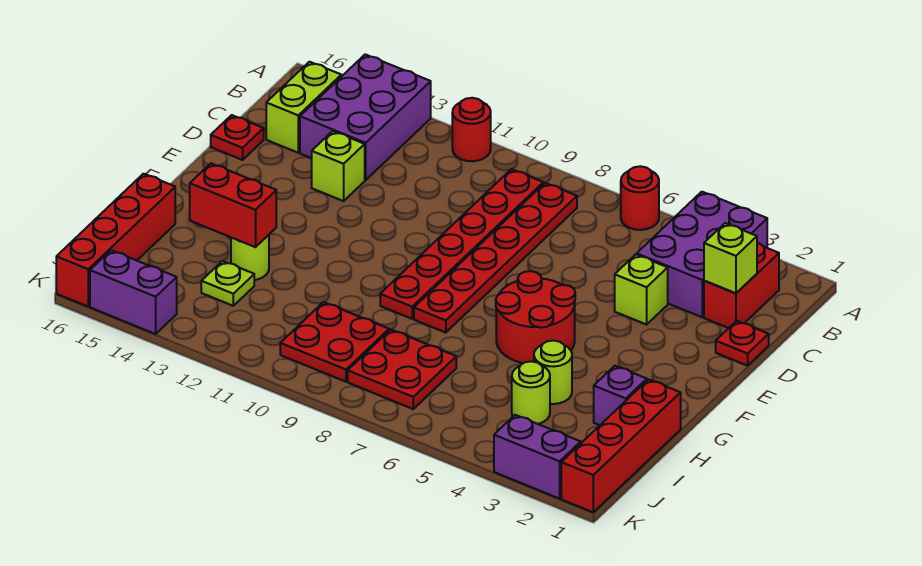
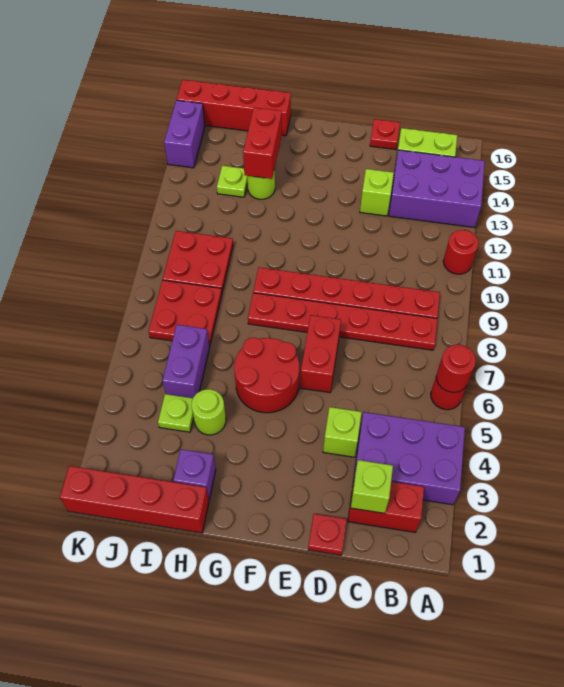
none -> red round brick A6 level 2
none -> red brick E6:E7 level 1
lime round brick I4 level 1 -> lime plate I4 level 1
purple brick K2:K3 level 1 -> purple brick I5:I6 level 1

